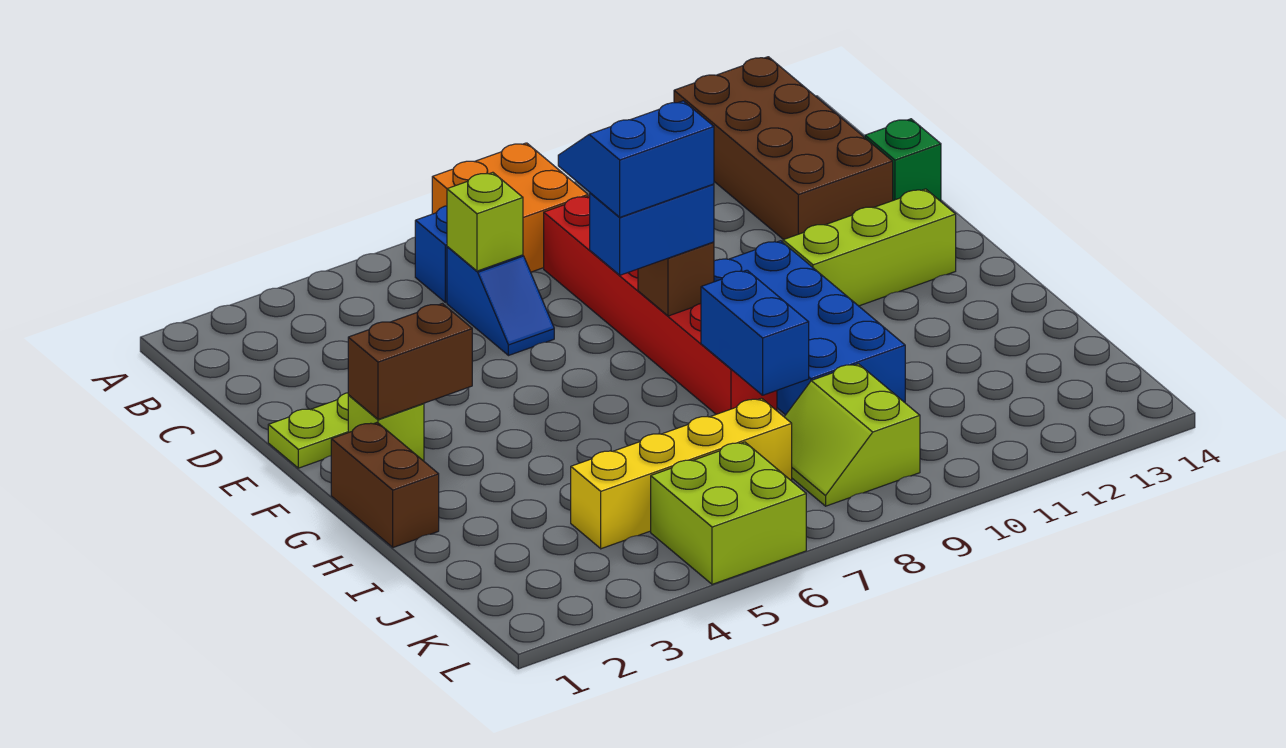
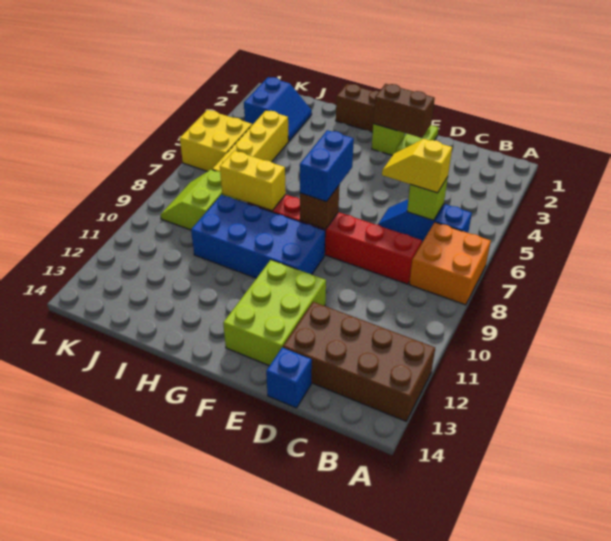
none -> yellow slope C6:D6 level 3 top C
green brick D14 level 1 -> blue brick D14 level 1
blue slope E7:F8 level 4 top F -> blue slope J2:K3 level 1 top K
brown brick F2:F3 level 2 -> brown brick E2:F2 level 2
lime brick F11:F13 level 1 -> lime brick E11:F13 level 1
blue brick H8:I8 level 2 -> yellow brick H8:I8 level 2
lime slope J8:K9 level 1 top 9 -> lime slope J8:K9 level 1 top J
lime brick K5:L6 level 1 -> yellow brick K5:L6 level 1

